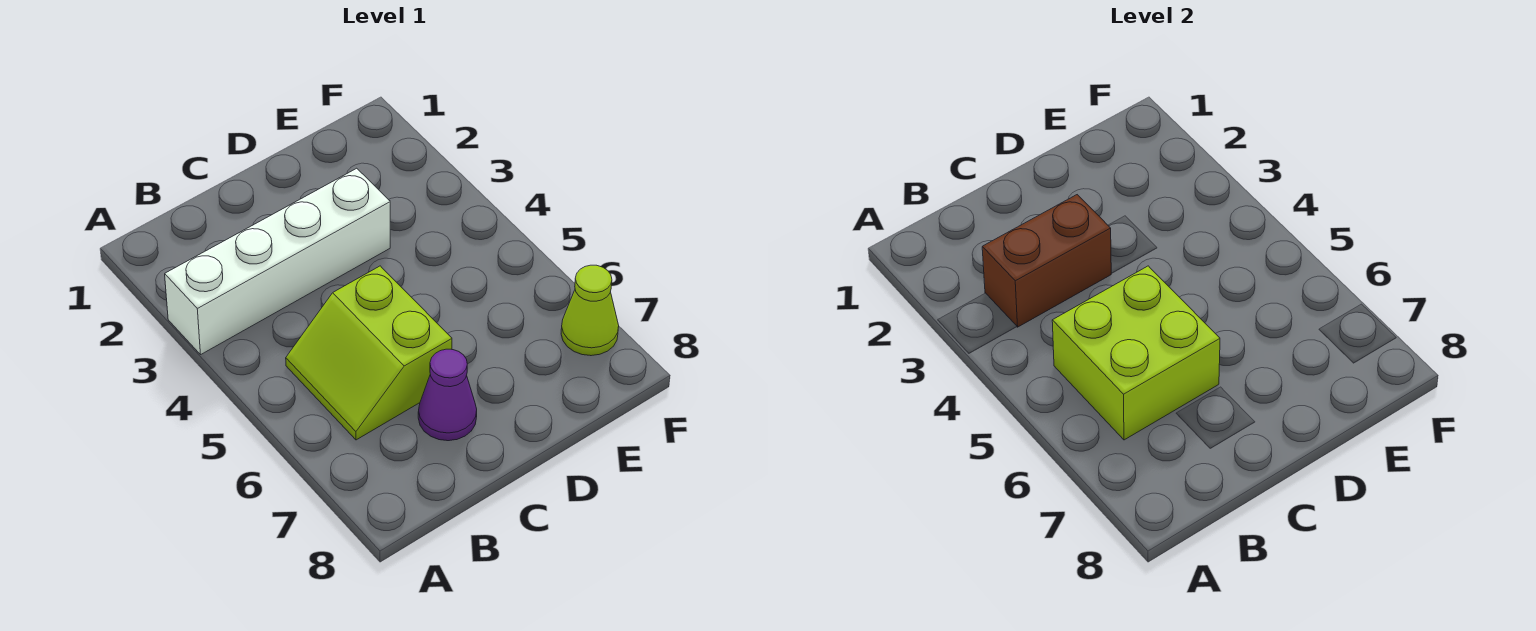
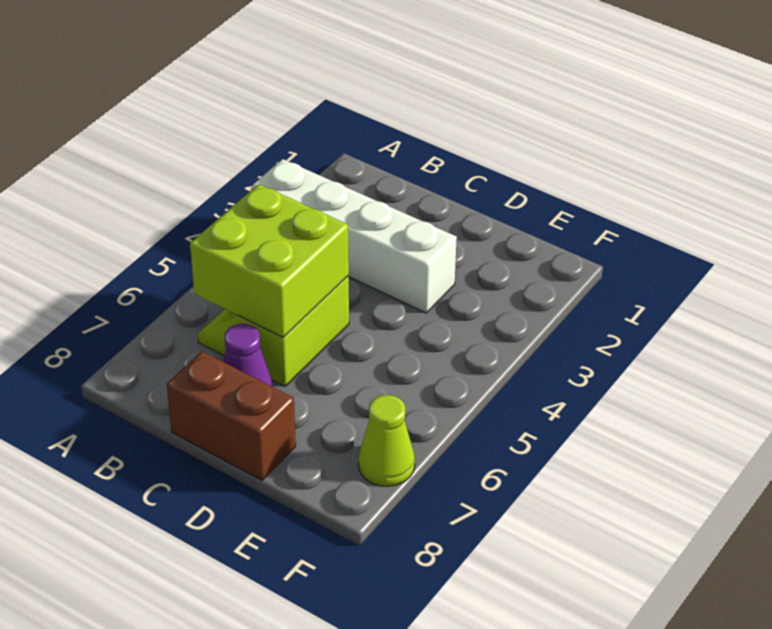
brown brick B3:C3 level 2 -> brown brick C8:D8 level 1

